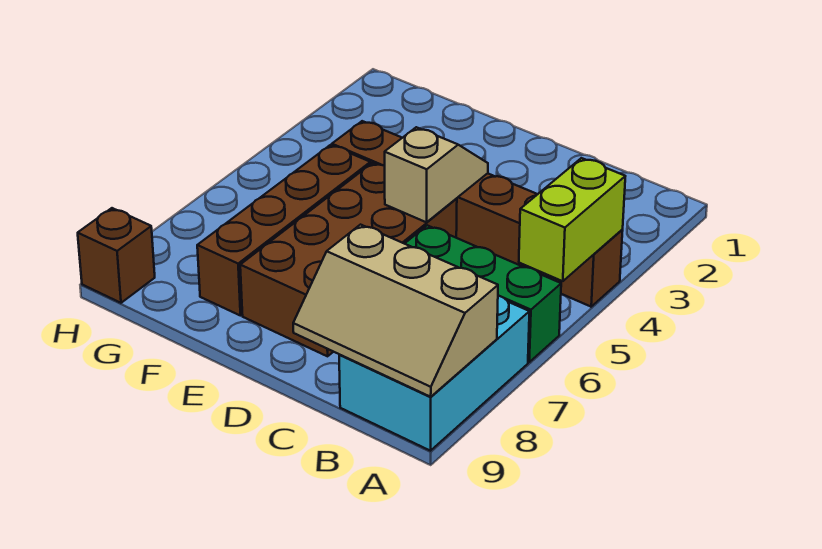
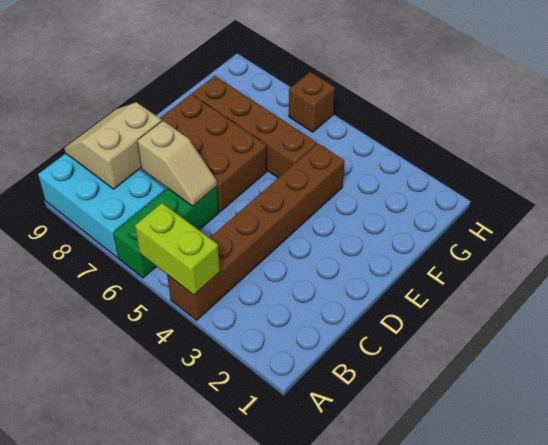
tan slope A8:C9 level 2 top 8 -> tan slope B8:C9 level 2 top 8
tan slope D4:D5 level 2 top 5 -> tan slope C6:C7 level 2 top 7
brown brick D5:E8 level 1 -> brown brick D6:E8 level 1
brown brick H9 level 1 -> brown brick H6 level 1

